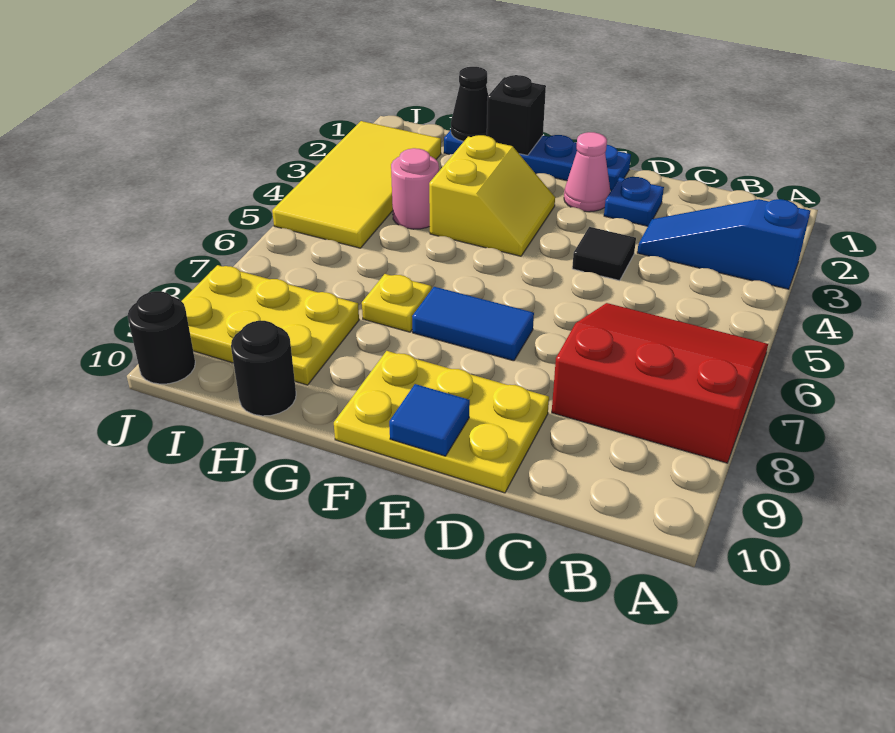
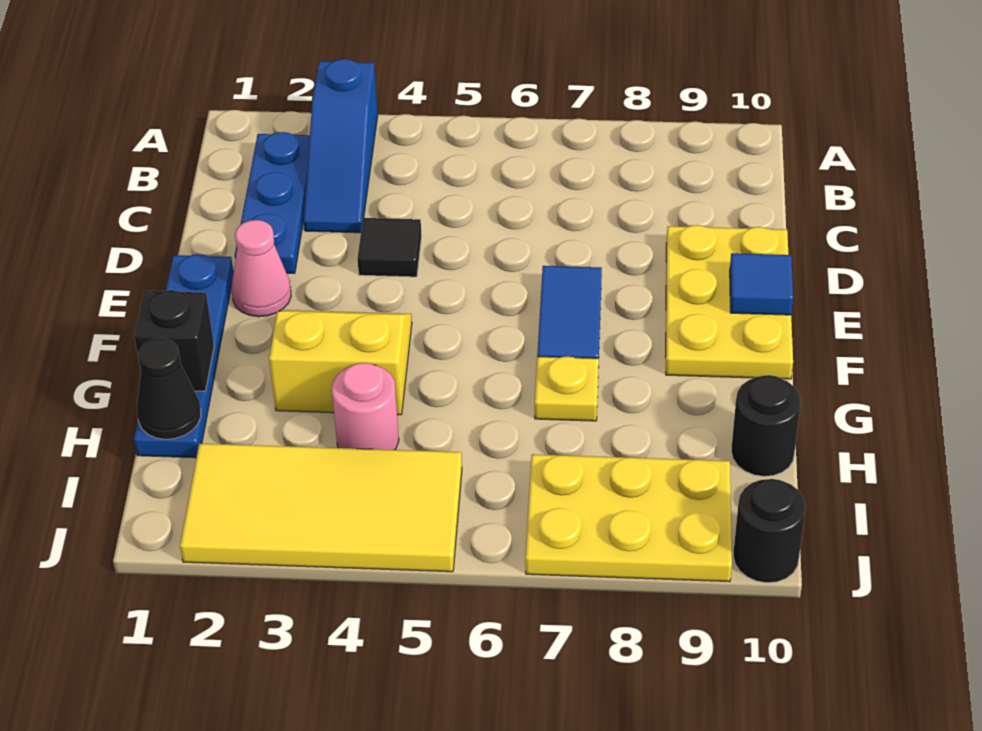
red slope A6:C8 level 1 top 8 -> none
blue plate D2 level 1 -> blue plate B2:D2 level 1
yellow plate H8:J9 level 1 -> yellow plate I7:J9 level 1

